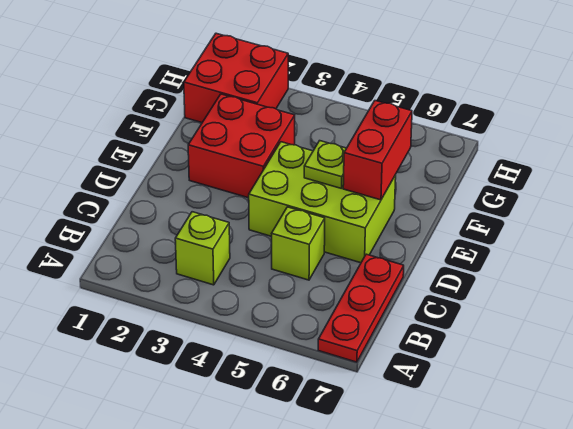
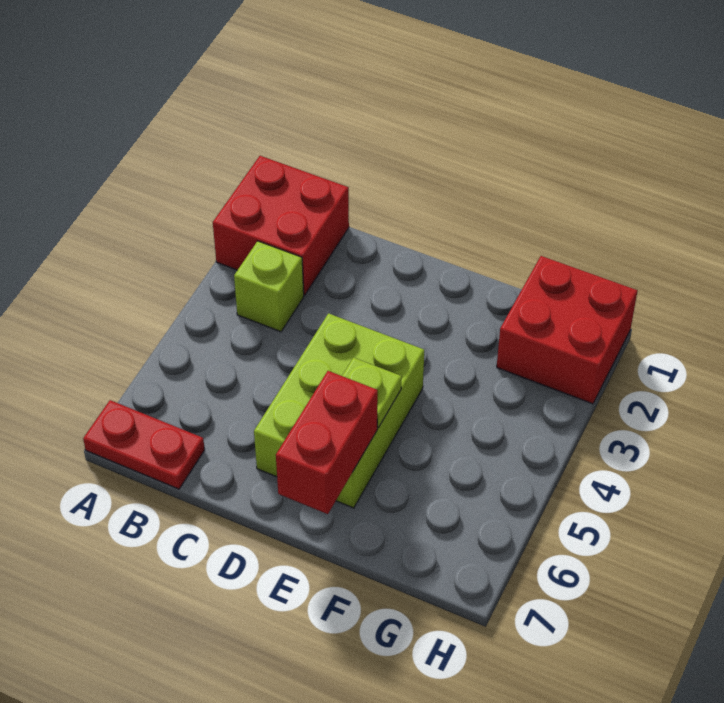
red plate A7:C7 level 1 -> red plate A7:B7 level 1
lime brick C5 level 1 -> none
red brick E2:F3 level 1 -> red brick A1:B2 level 1
red brick E6:F6 level 2 -> red brick E6:E7 level 2

